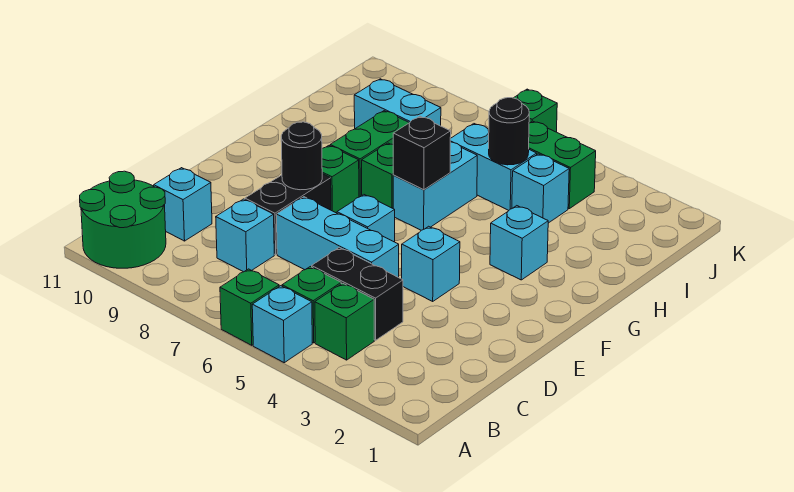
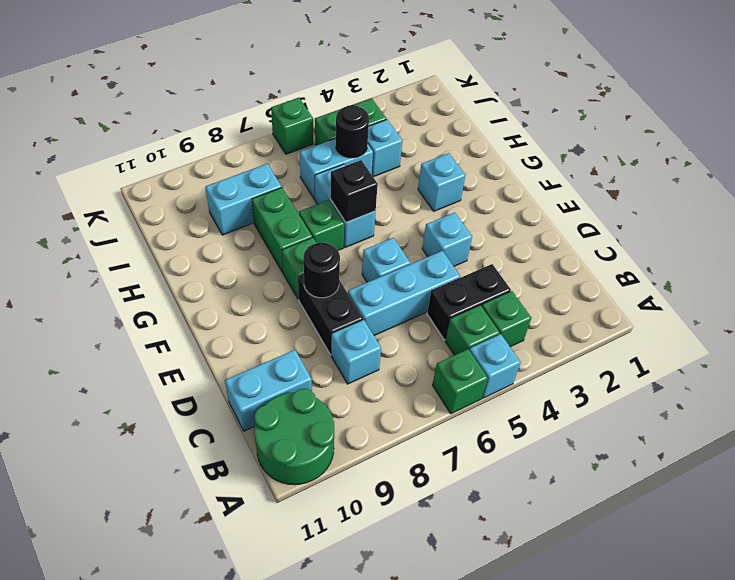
cyan brick C10 level 1 -> cyan brick C10:C11 level 1

